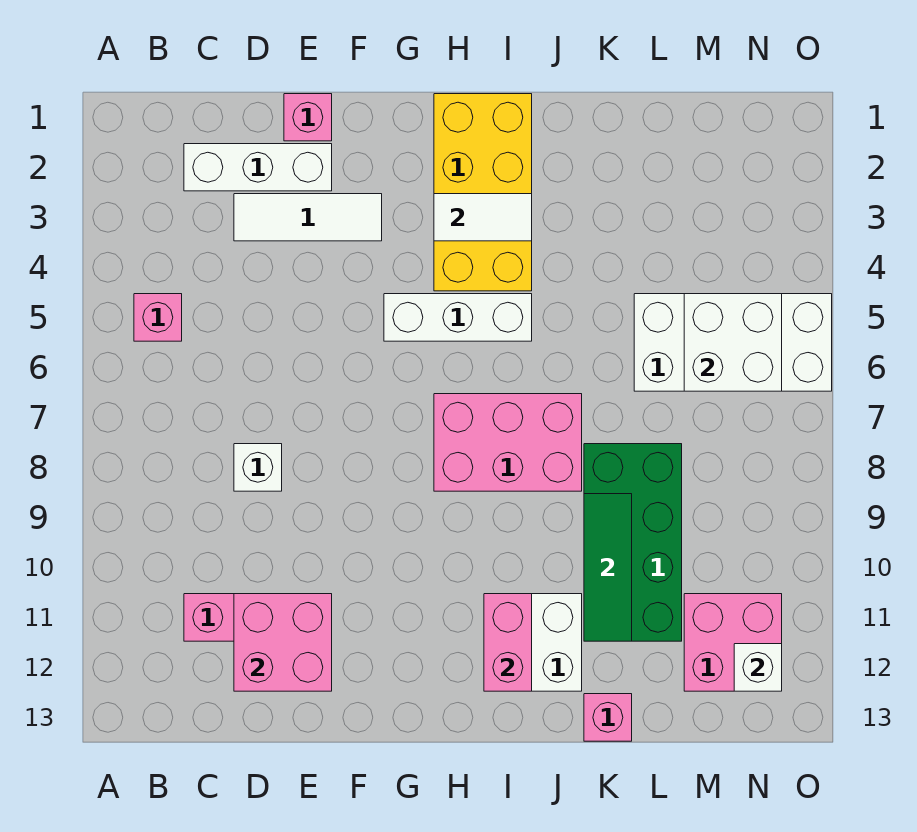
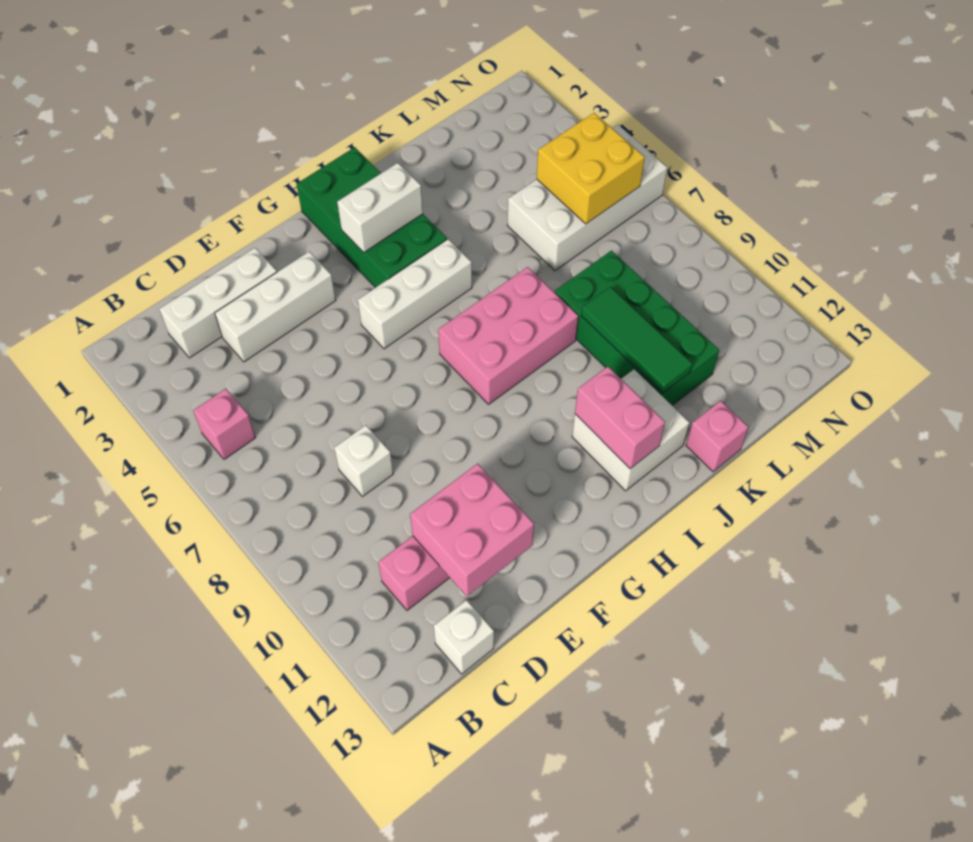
white tile D3:F3 level 1 -> white brick D3:F3 level 1
pink brick E1 level 1 -> none
yellow brick H1:I4 level 1 -> green brick H1:I4 level 1
white tile H3:I3 level 2 -> white brick H3:I3 level 2
white brick M5:N6 level 2 -> yellow brick M5:N6 level 2
pink brick M11:N12 level 1 -> none
white brick N12 level 2 -> white brick C13 level 1

